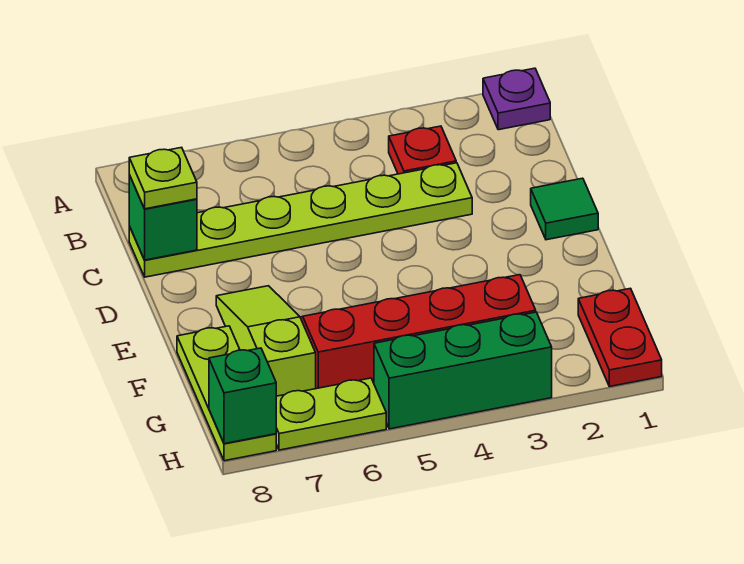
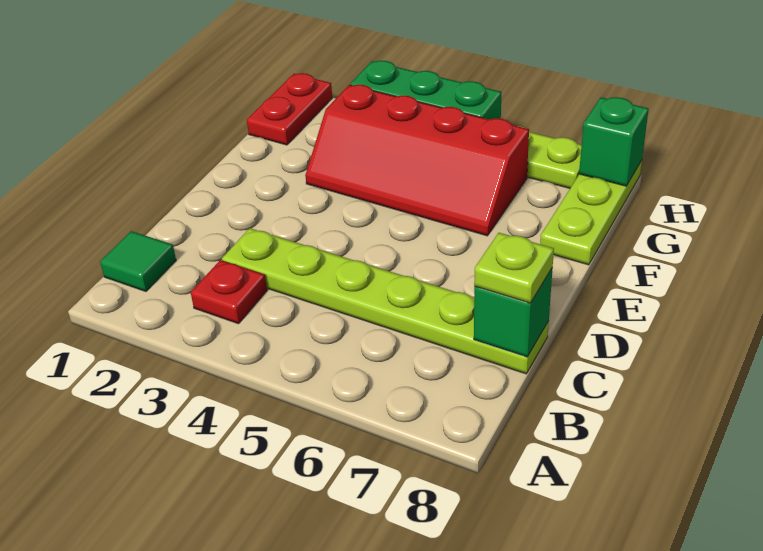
purple plate A1 level 1 -> none
green tile D1 level 1 -> green tile B1 level 1
lime slope E7:G7 level 1 top G -> none

